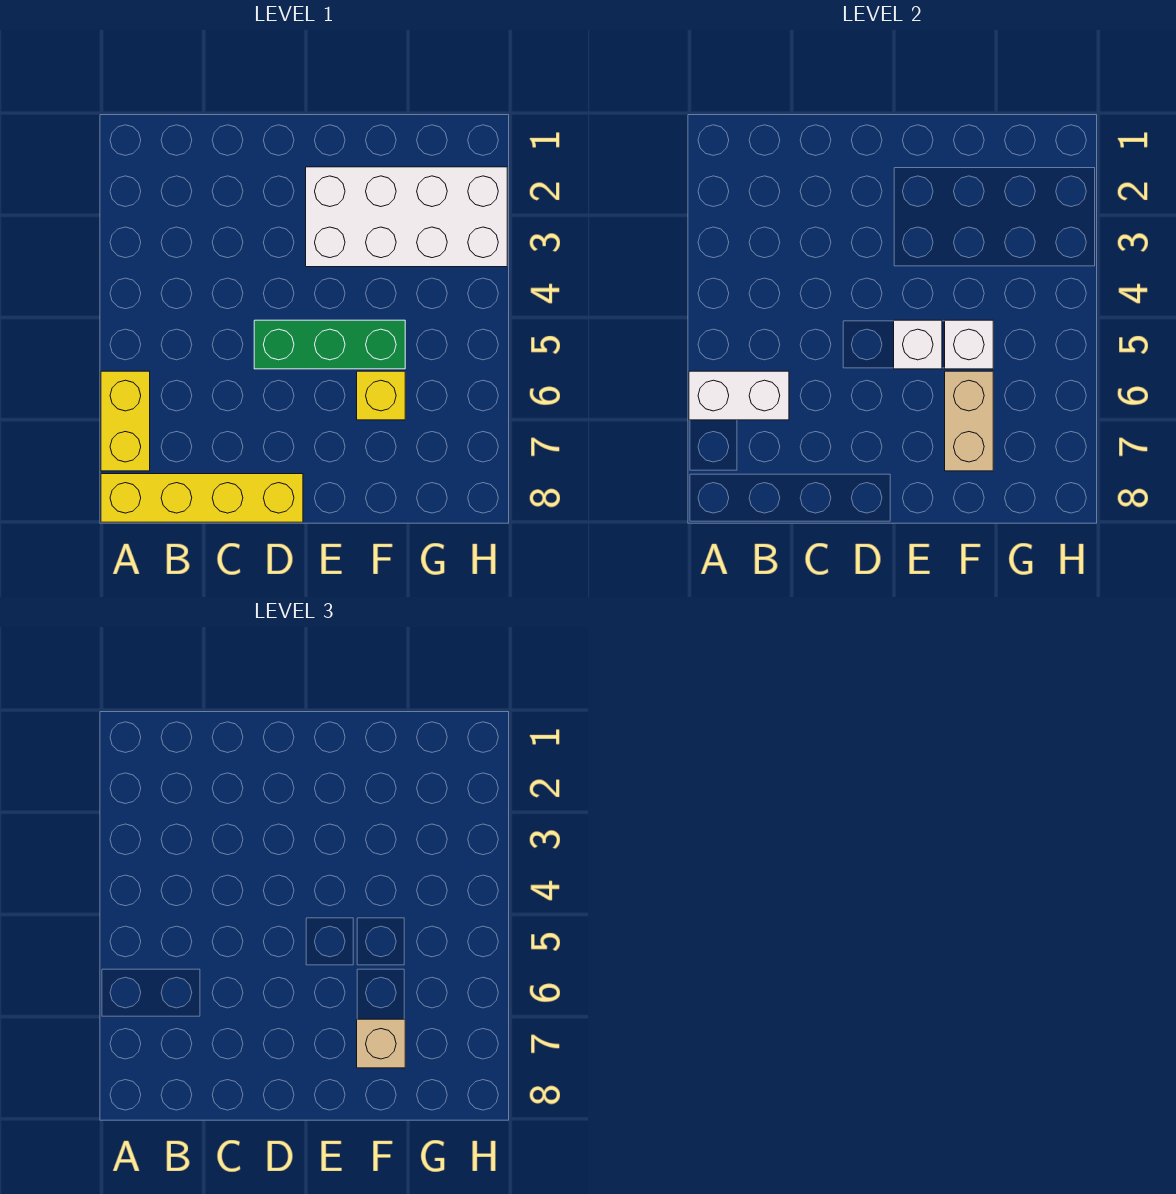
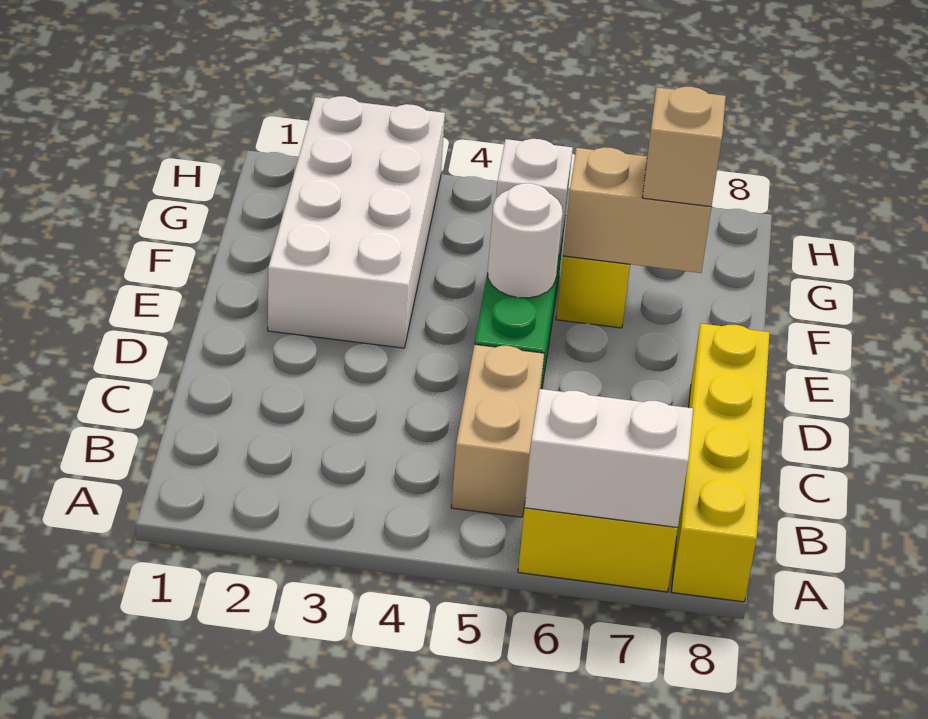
white brick A6:B6 level 2 -> white brick A6:A7 level 2
none -> tan brick B5:C5 level 1
white brick E5 level 2 -> white round brick E5 level 2

